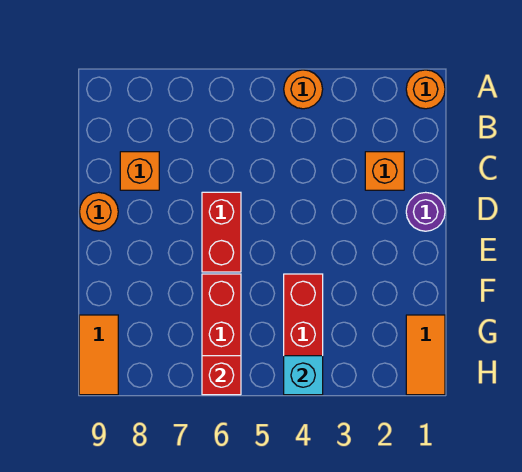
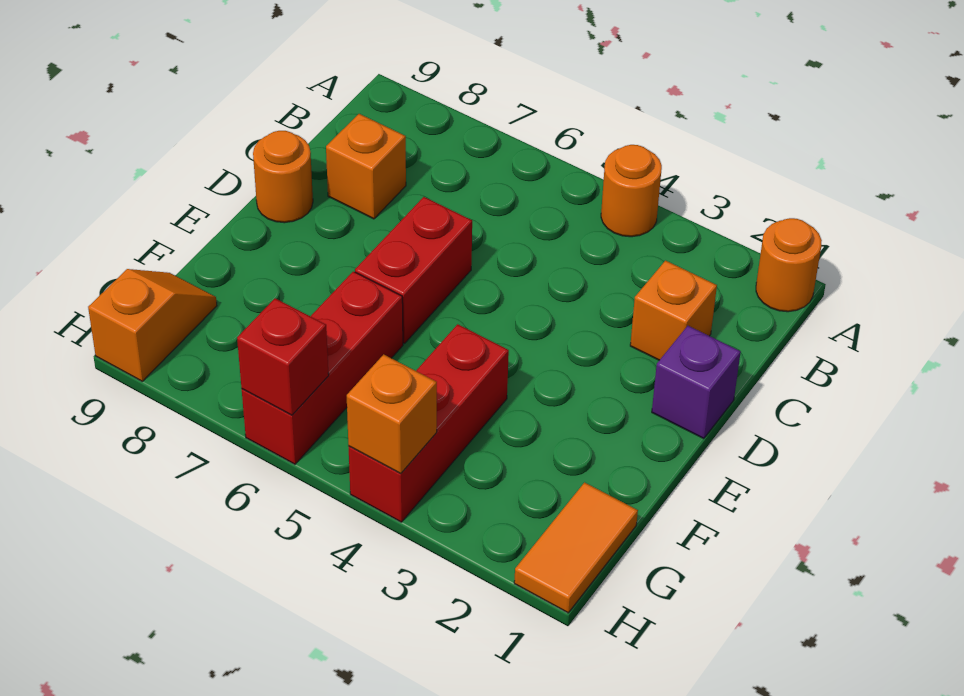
purple round brick D1 level 1 -> purple brick D1 level 1
orange tile G9:H9 level 1 -> orange slope G9:H9 level 1 top H
cyan brick H4 level 2 -> orange brick H4 level 2

